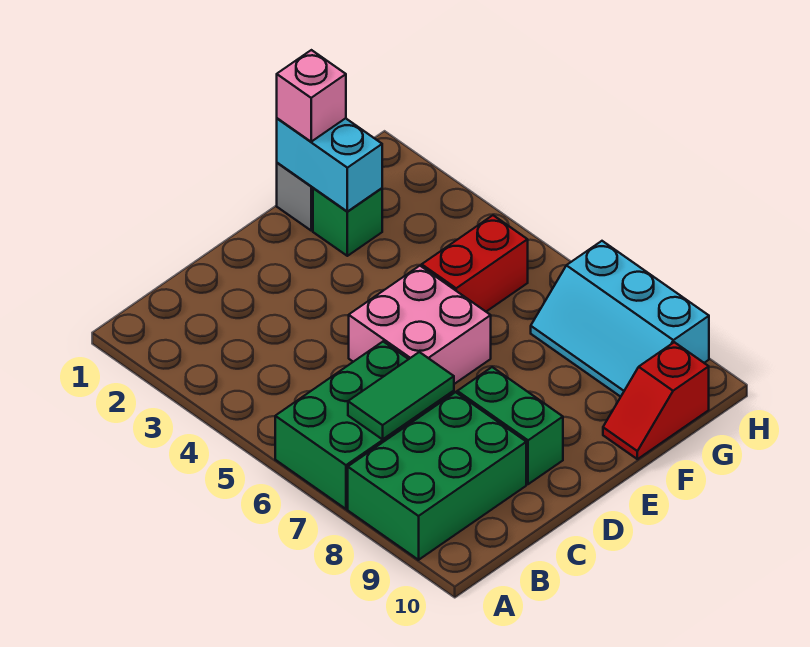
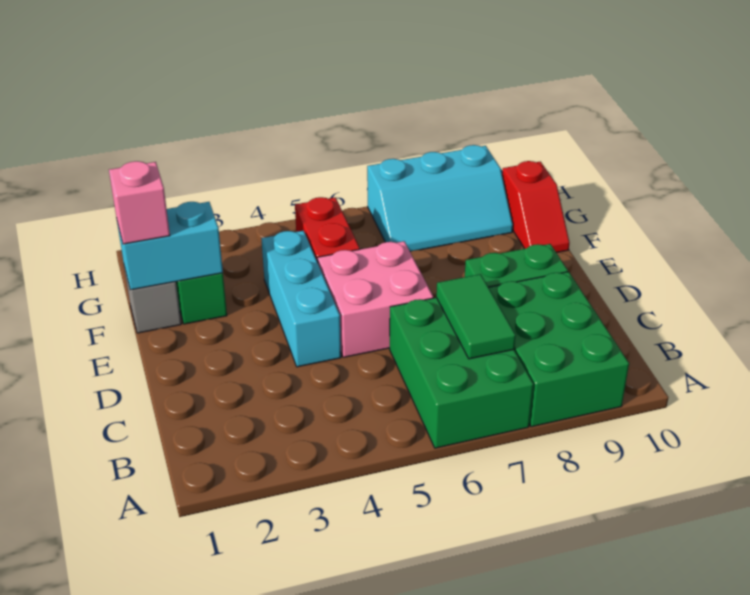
none -> cyan brick D4:F4 level 1

